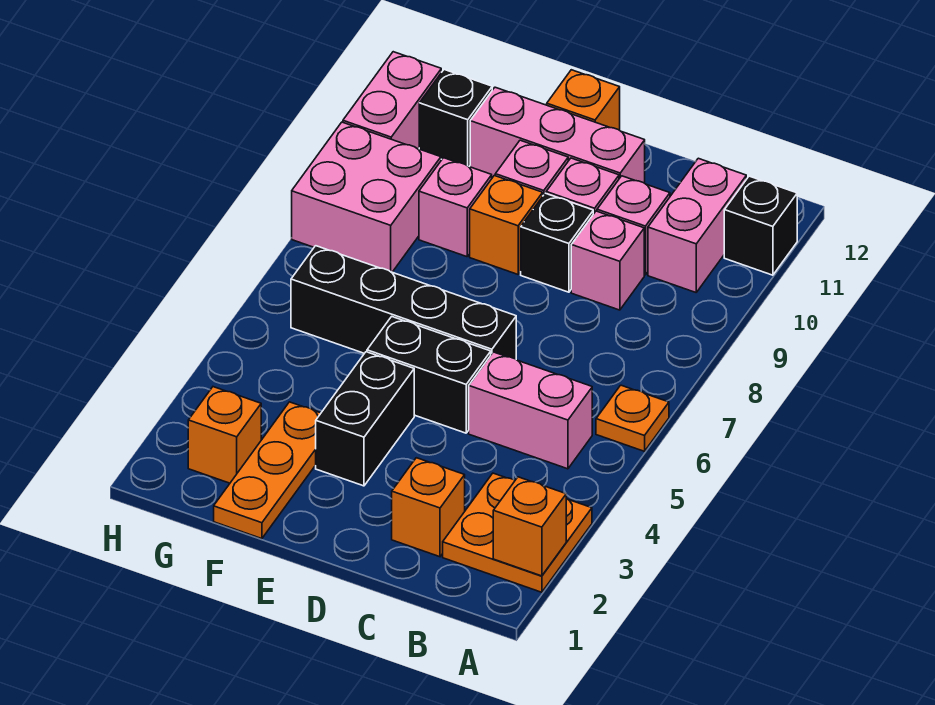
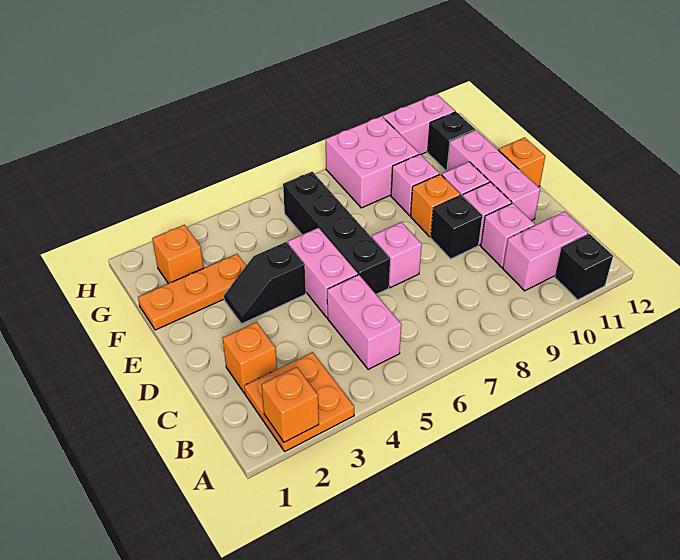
orange plate A6 level 1 -> none
pink brick C9 level 1 -> pink brick D7 level 1
black brick D5:E5 level 1 -> pink brick D5:E5 level 1
black brick E3:E4 level 1 -> black slope E3:E4 level 1 top 4

